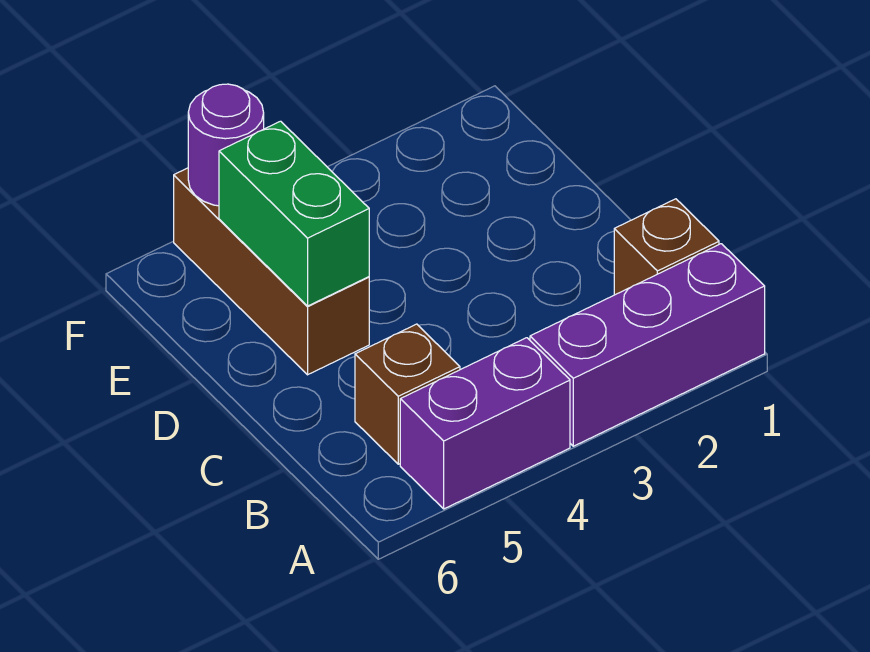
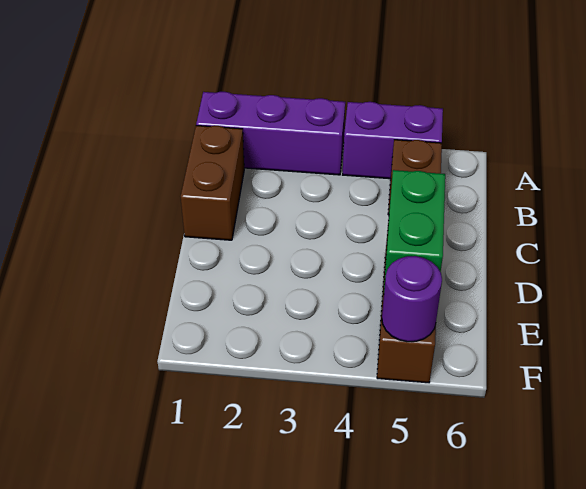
brown brick B1 level 1 -> brown brick B1:C1 level 1

